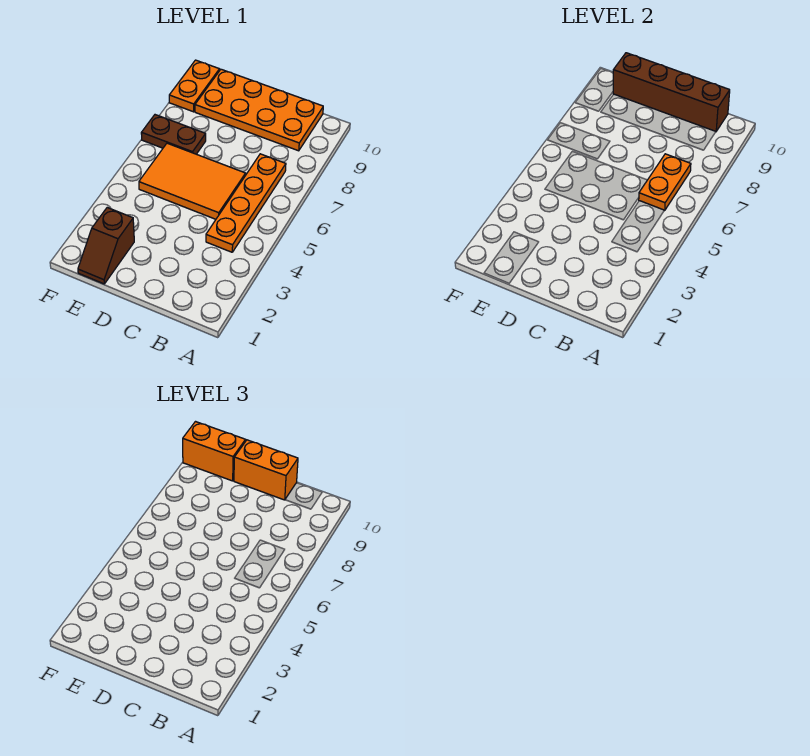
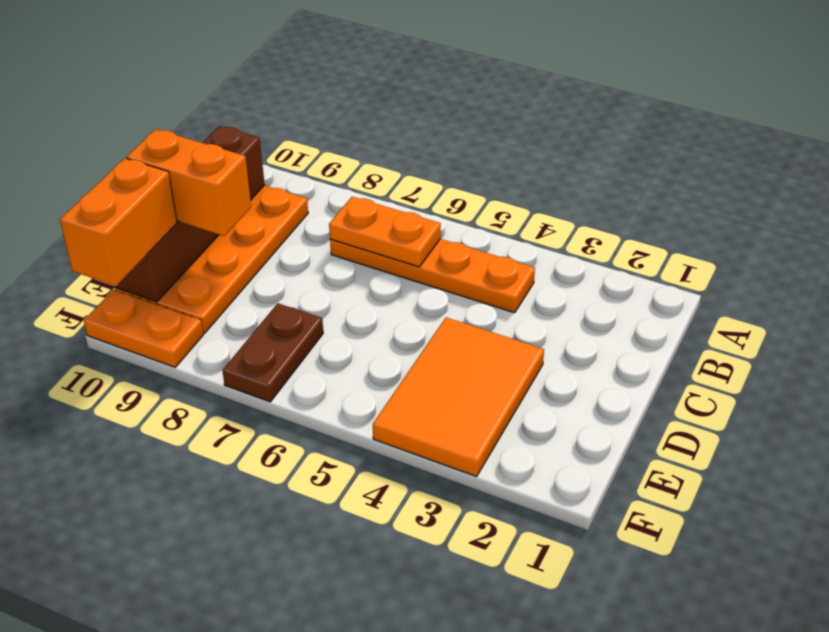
orange tile C5:E6 level 1 -> orange tile D3:F4 level 1
orange brick C10:D10 level 3 -> orange brick D9:D10 level 3
brown slope E1:E2 level 1 top 2 -> none

